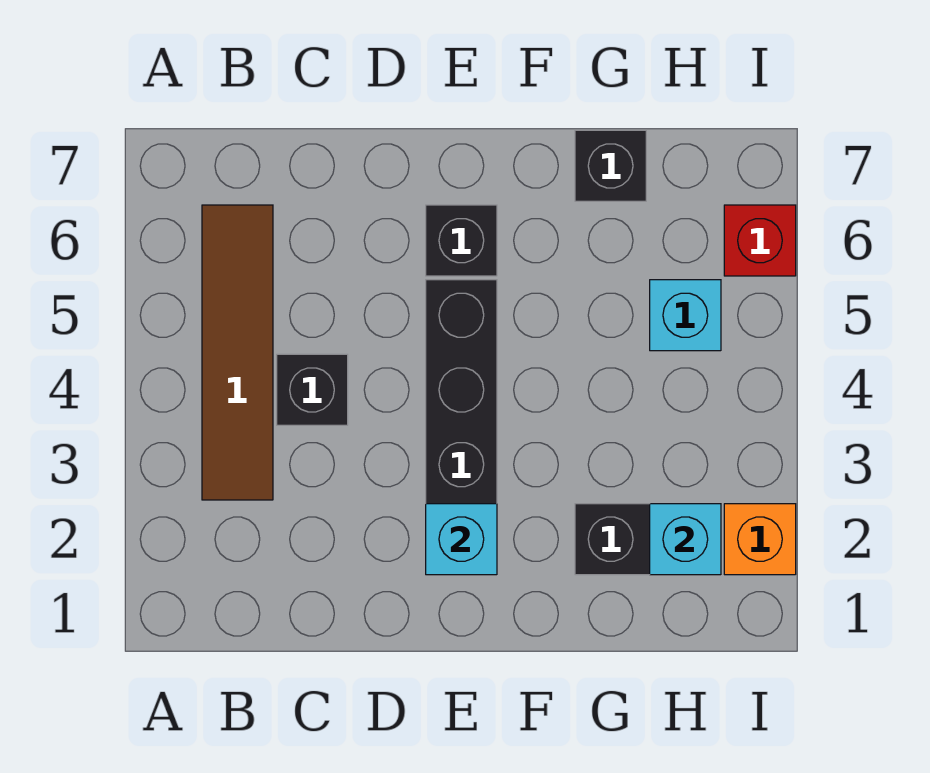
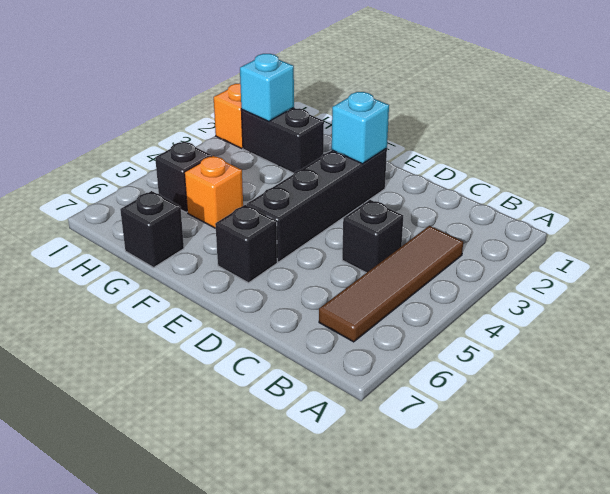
none -> orange brick G5 level 1
cyan brick H5 level 1 -> black brick H5 level 1
red brick I6 level 1 -> none

